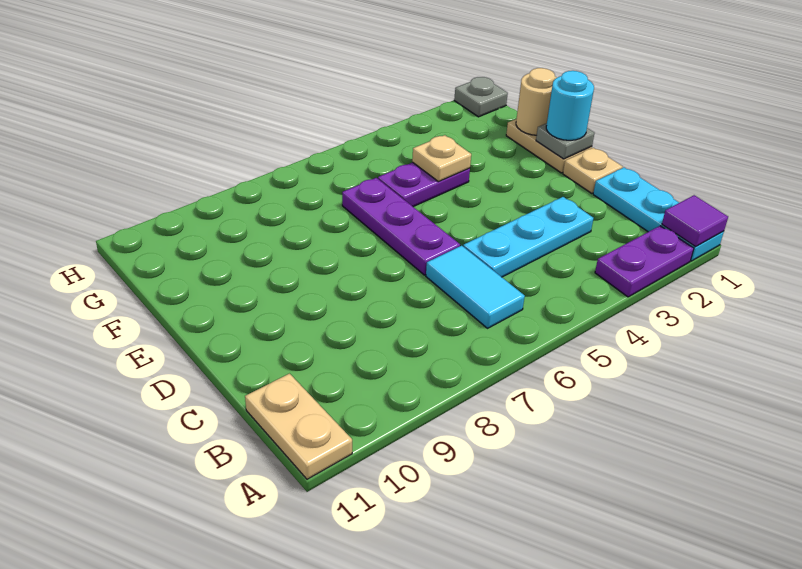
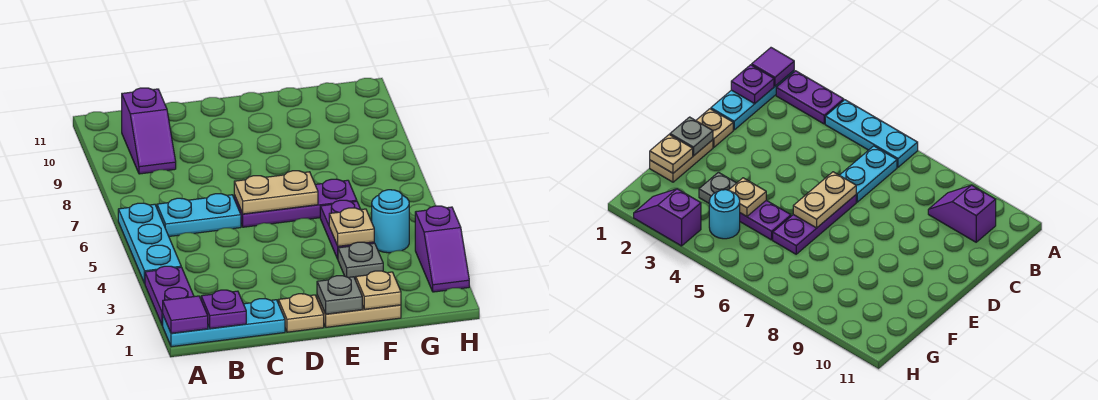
tan plate A11:B11 level 1 -> tan plate D6:E6 level 2
none -> purple plate B1 level 2
cyan tile B6:C6 level 1 -> cyan plate B6:C6 level 1
none -> purple slope B9:B10 level 1 top 10
cyan plate C3:C5 level 1 -> cyan plate A4:A6 level 1
cyan round brick E1 level 3 -> cyan round brick G4 level 1
tan round brick F1 level 2 -> tan plate F1 level 2
grey plate H1 level 1 -> grey plate F3 level 1
none -> purple slope H2:H3 level 1 top 3

